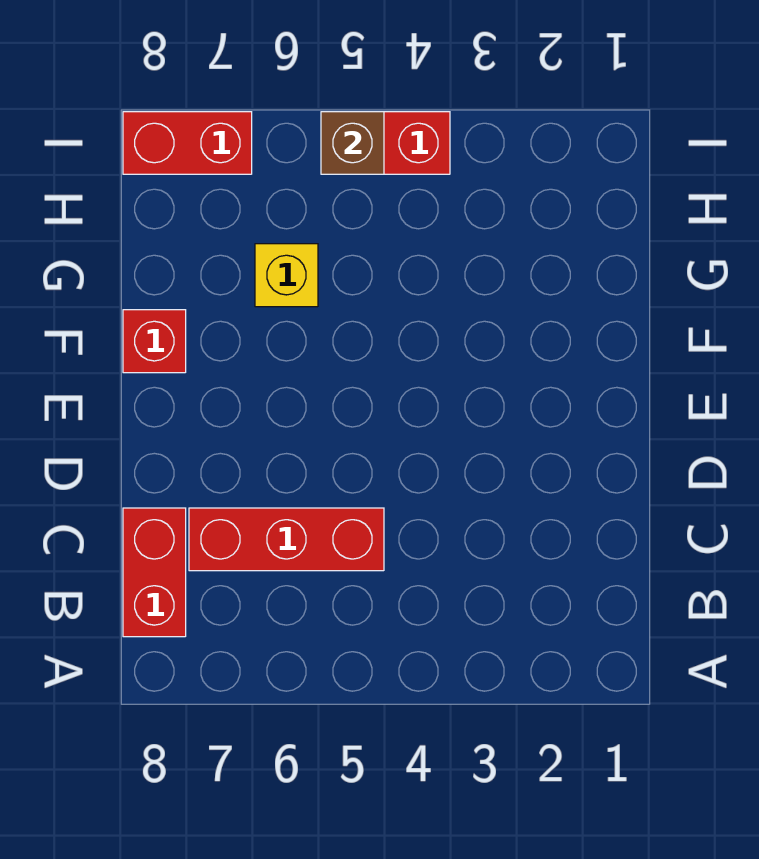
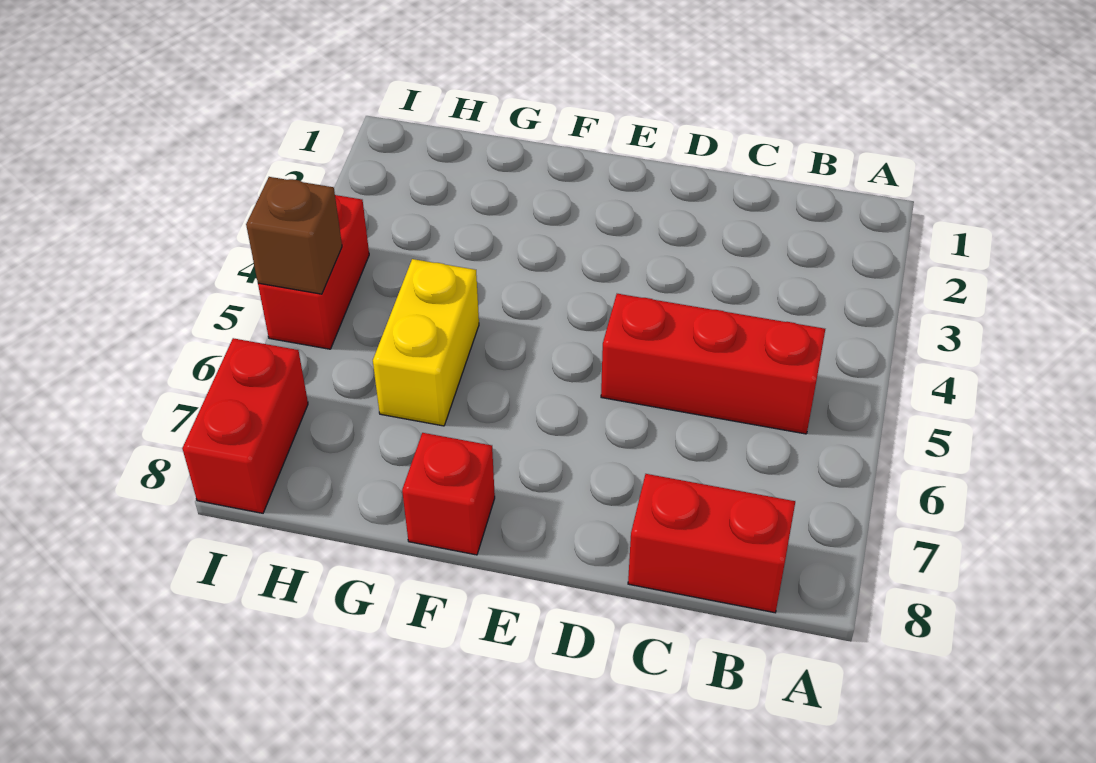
red brick C5:C7 level 1 -> red brick B5:D5 level 1
yellow brick G6 level 1 -> yellow brick G5:G6 level 1

